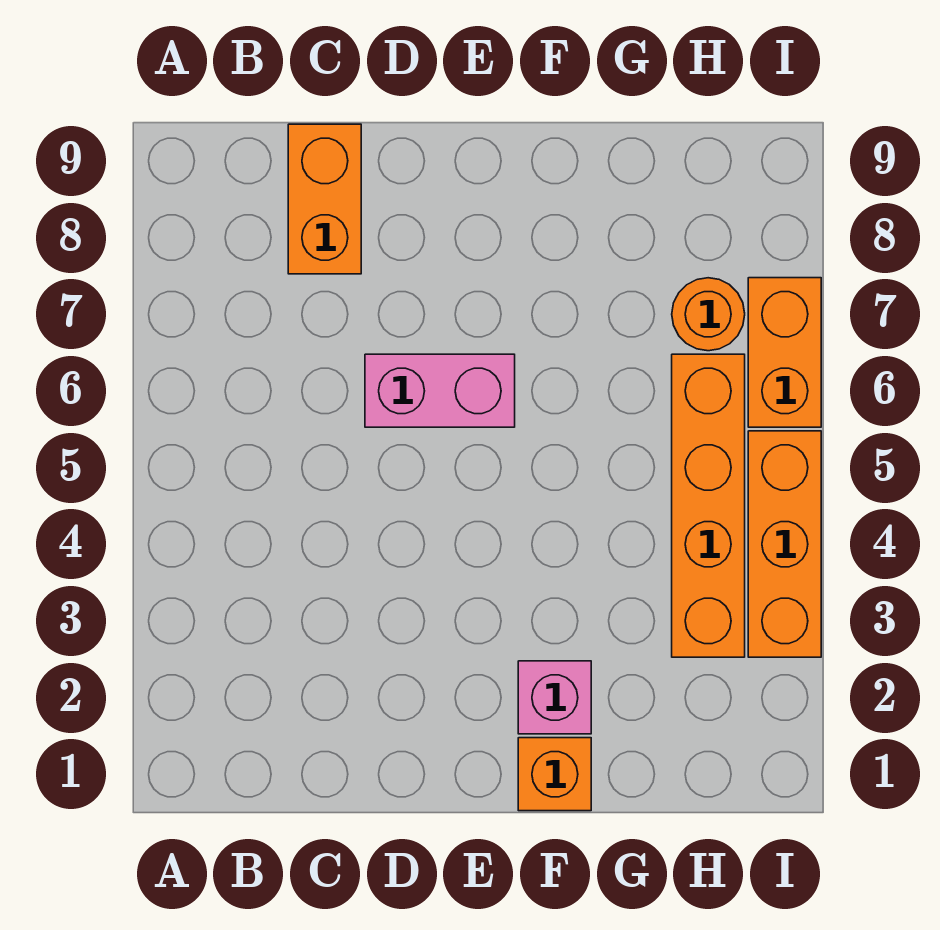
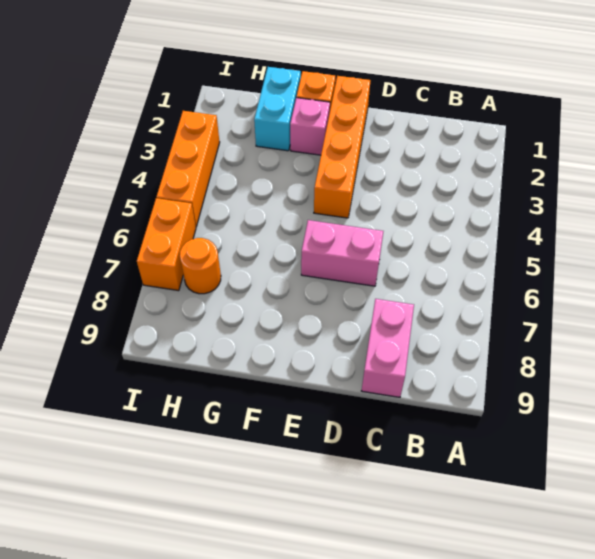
orange brick C8:C9 level 1 -> pink brick C8:C9 level 1
none -> cyan brick G1:G2 level 1
orange brick H3:H6 level 1 -> orange brick E1:E4 level 1

